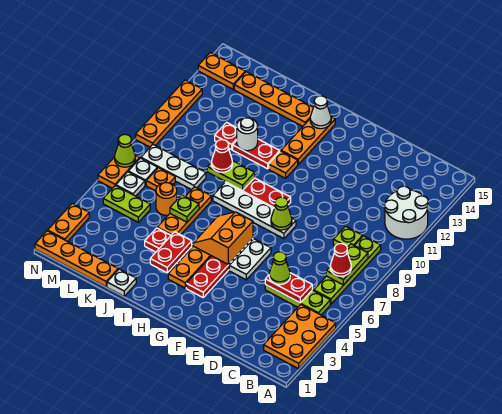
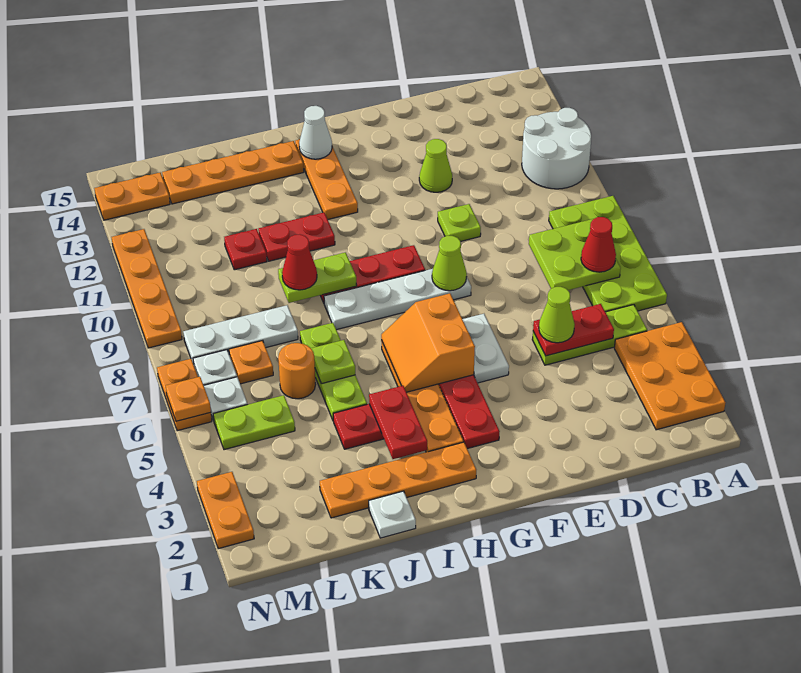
lime plate B6:B9 level 1 -> lime plate A6:B9 level 1
lime plate B7:B8 level 2 -> lime plate B7:C8 level 2
lime plate C9 level 1 -> lime plate E10 level 1
orange plate H11 level 1 -> orange plate N6 level 2
orange plate J5:J7 level 1 -> lime plate J5:J7 level 1
white round brick J11 level 2 -> none
orange plate K1:N1 level 1 -> orange plate H2:K2 level 1
lime cone N7 level 2 -> lime cone E12 level 1

